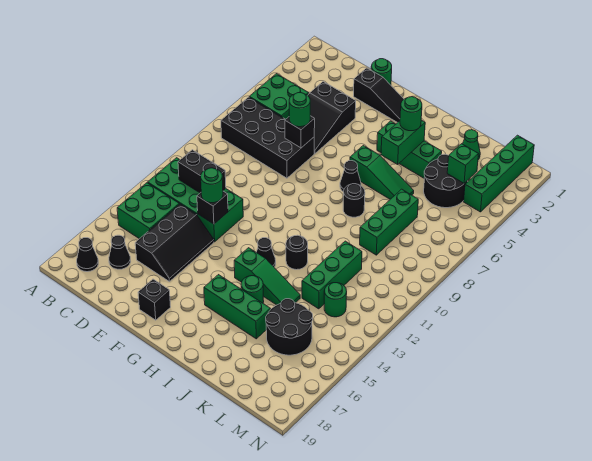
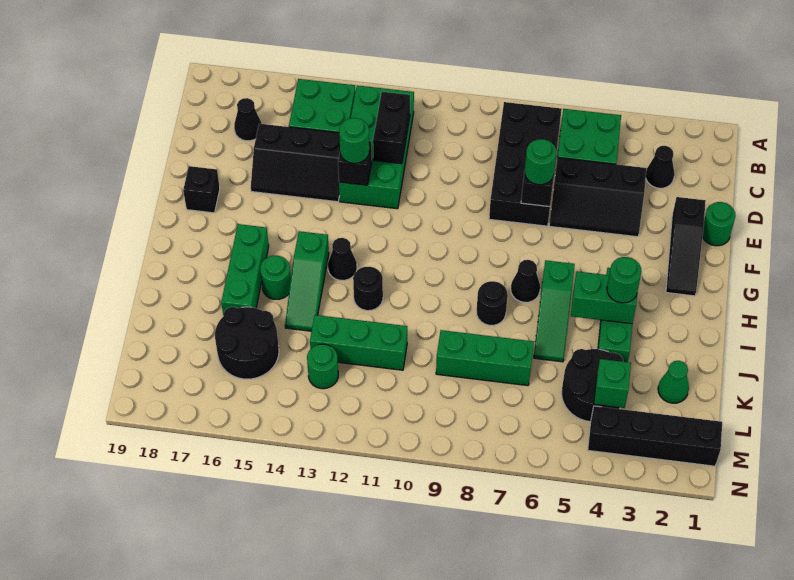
black cone B18 level 1 -> black cone C3 level 1
black slope D4:E6 level 1 top 4 -> black slope D4:E6 level 1 top D
green brick M1:M4 level 1 -> black brick M1:M4 level 1

